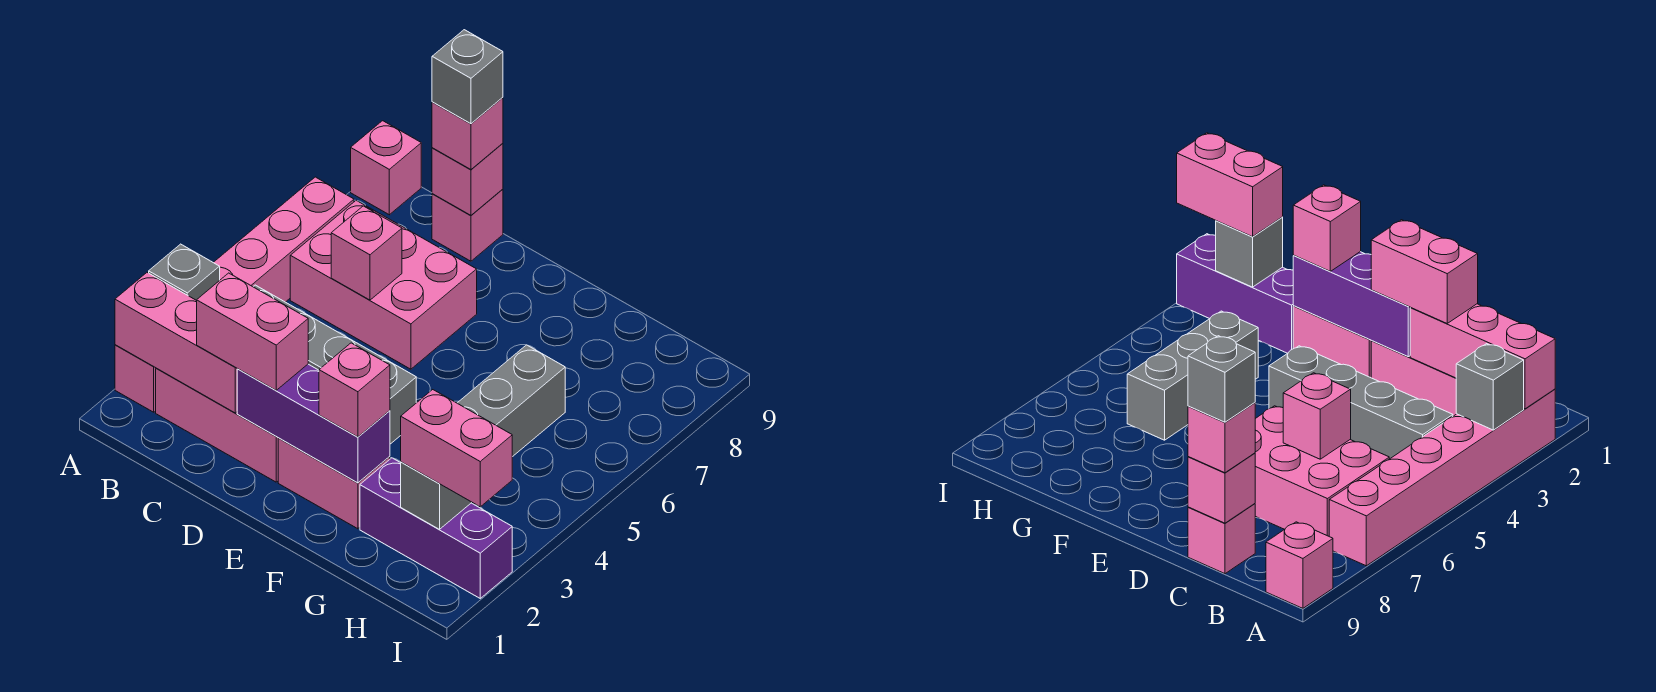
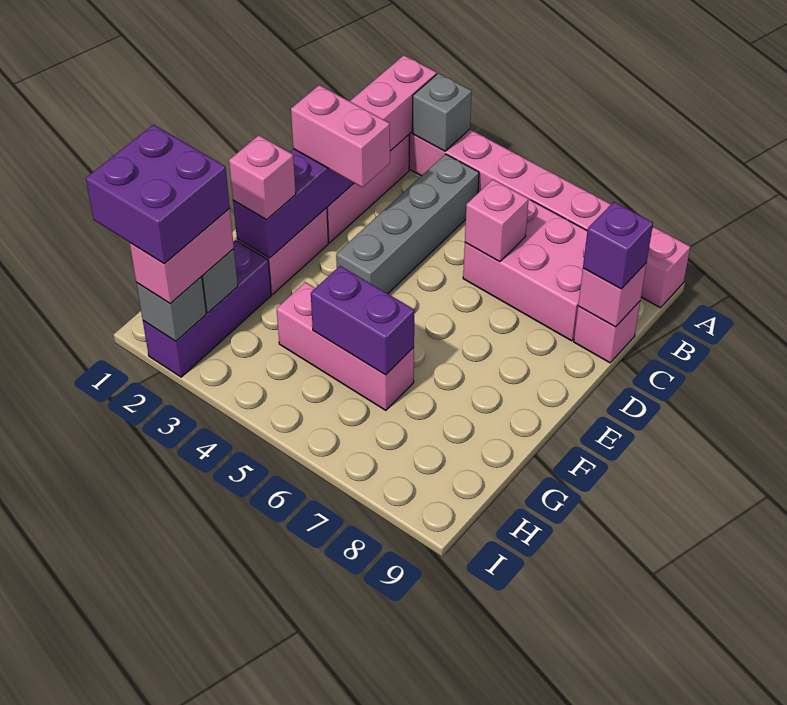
pink brick B6:D7 level 1 -> pink brick B6:C8 level 1
pink brick C2:D2 level 3 -> pink brick D2:D3 level 3
pink brick C9 level 3 -> purple brick C9 level 3
grey brick C9 level 4 -> grey brick I2 level 2
grey brick G4:G6 level 1 -> pink brick G4:G6 level 1
none -> purple brick G5:G6 level 2
none -> purple brick H1:I2 level 4

